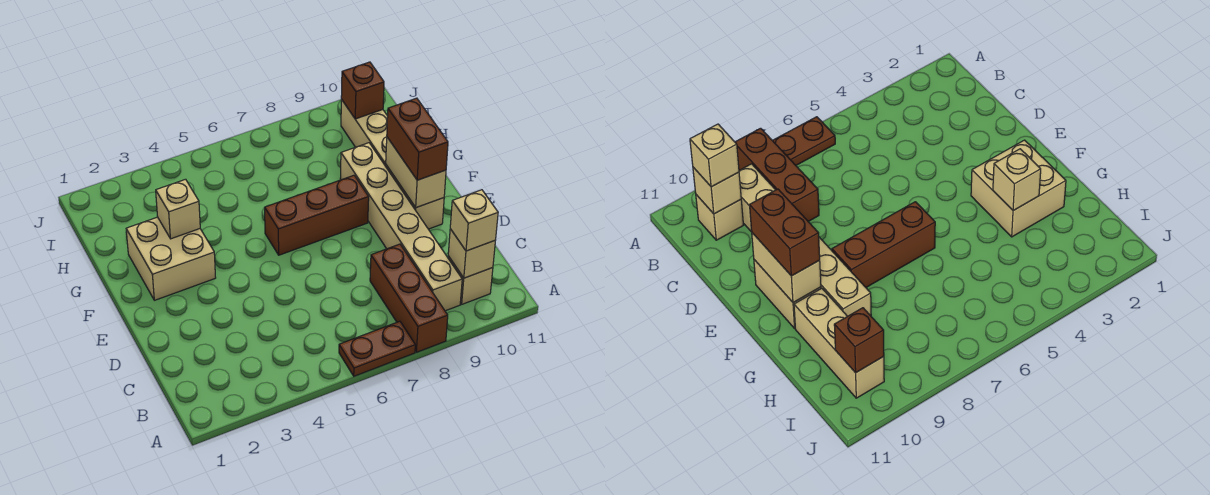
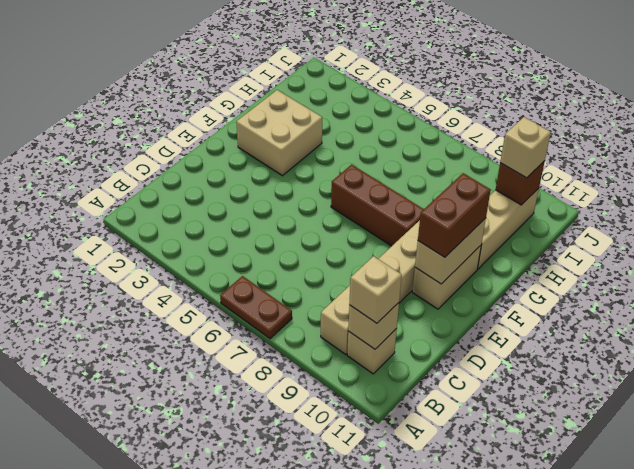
brown brick A8:C8 level 1 -> none
tan brick G3 level 2 -> tan brick I10 level 3

